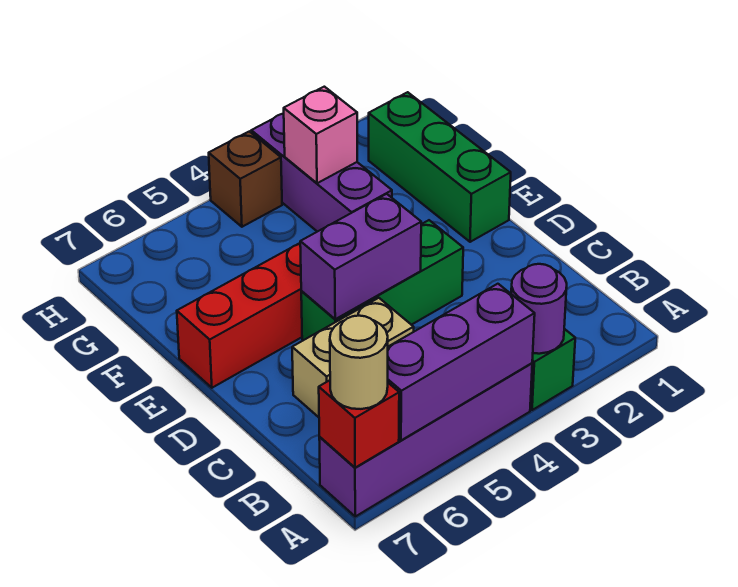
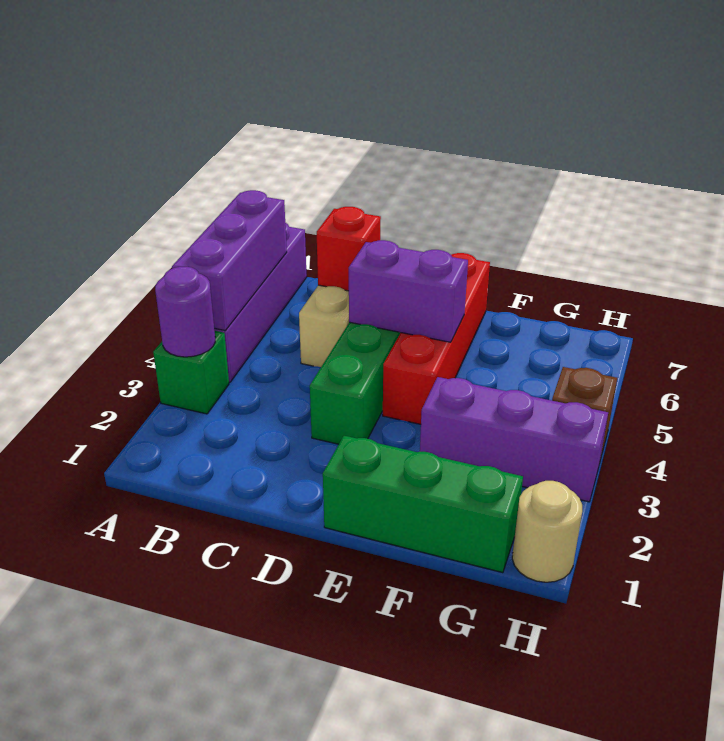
red brick A7 level 2 -> red brick C6 level 2
tan round brick A7 level 3 -> tan round brick H1 level 1
purple brick D4:D5 level 2 -> purple brick D5:E5 level 2
pink brick G3 level 2 -> none

